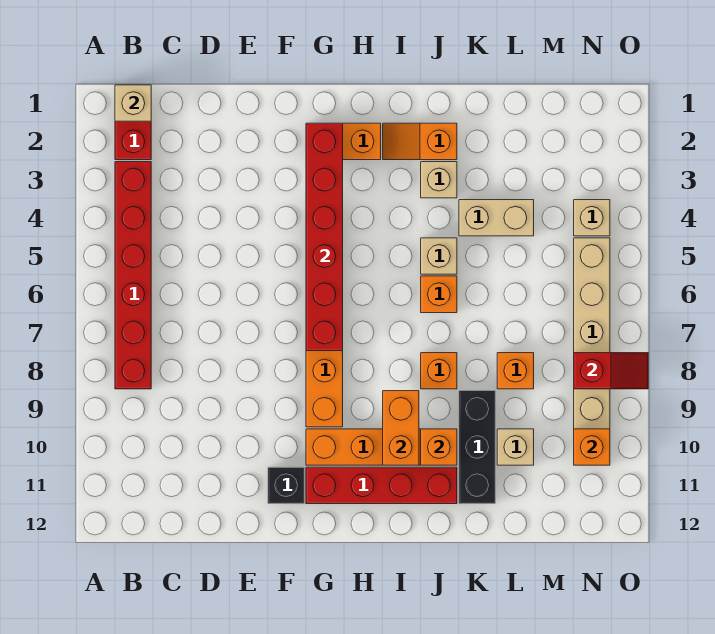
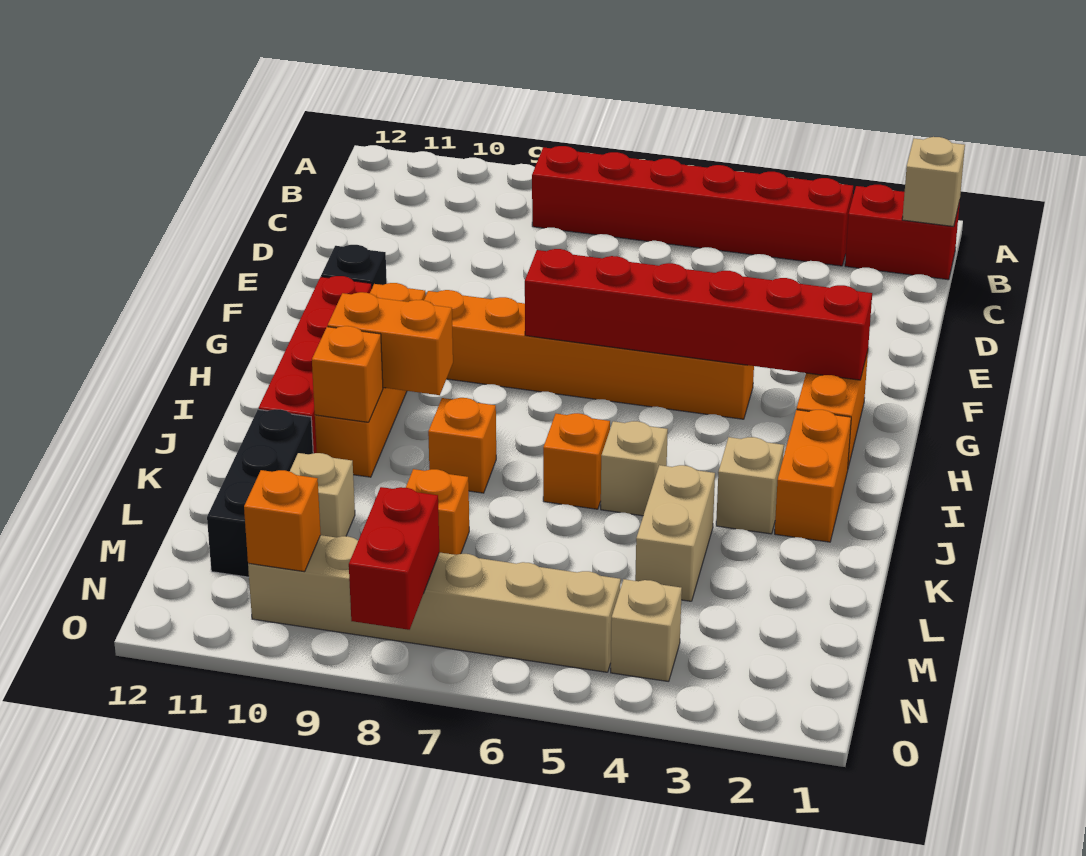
orange slope I2:J2 level 1 top J -> orange brick I2:J2 level 1
black brick K9:K11 level 1 -> black brick K11:M11 level 1
red slope N8:O8 level 2 top N -> red brick N8:O8 level 2

